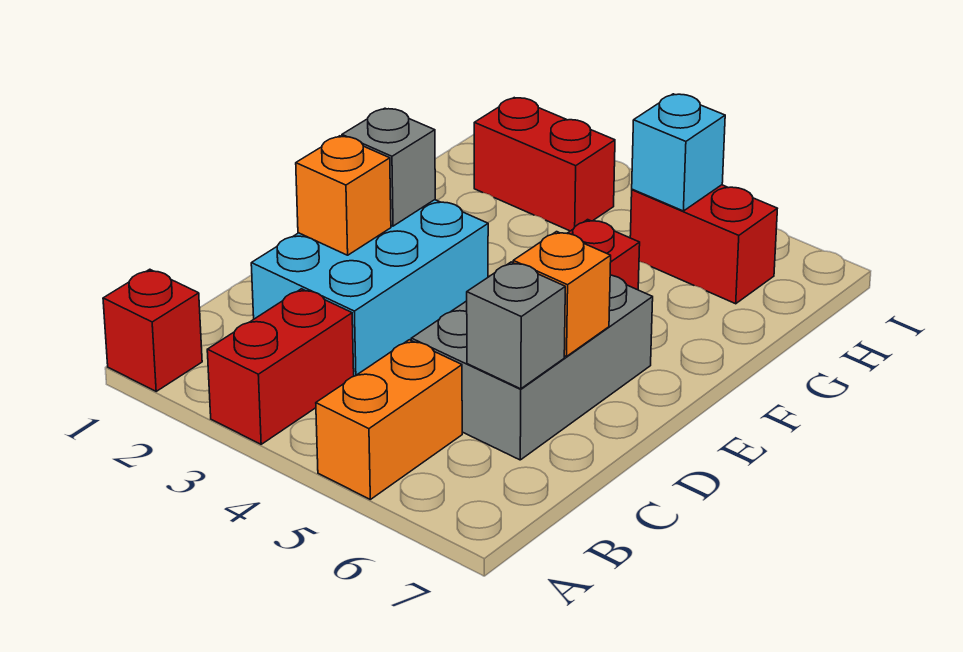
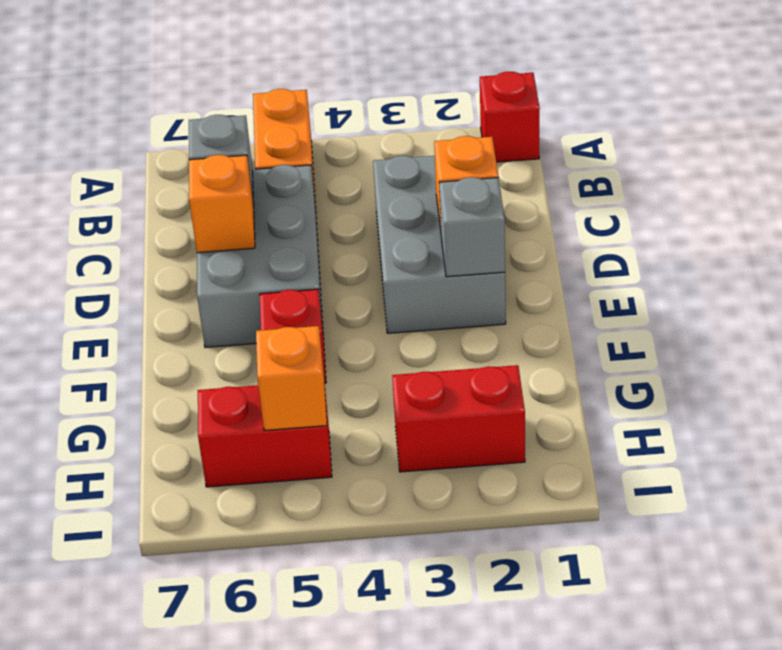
red brick A3:B3 level 1 -> none
cyan brick C2:E3 level 1 -> grey brick C2:E3 level 1
cyan brick H5 level 2 -> orange brick H5 level 2

